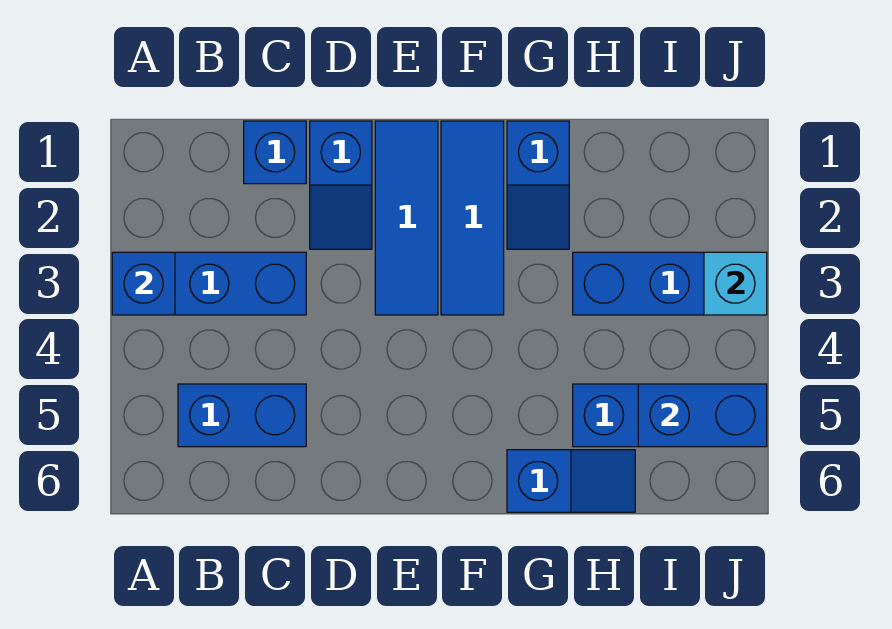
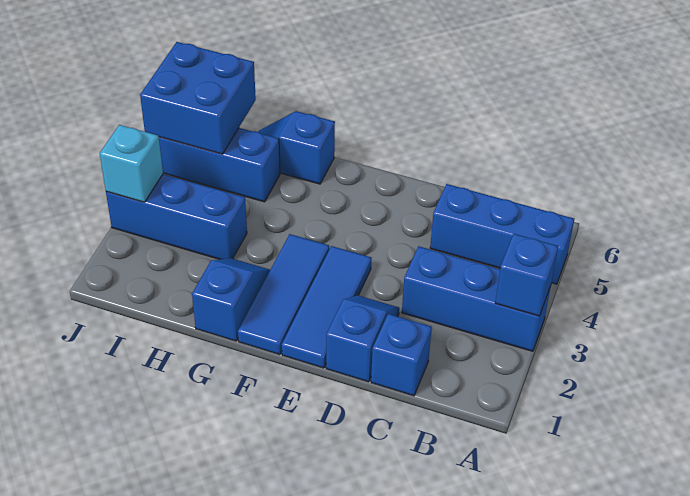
blue brick B5:C5 level 1 -> blue brick A5:C5 level 1
blue brick I5:J5 level 2 -> blue brick I5:J6 level 2

